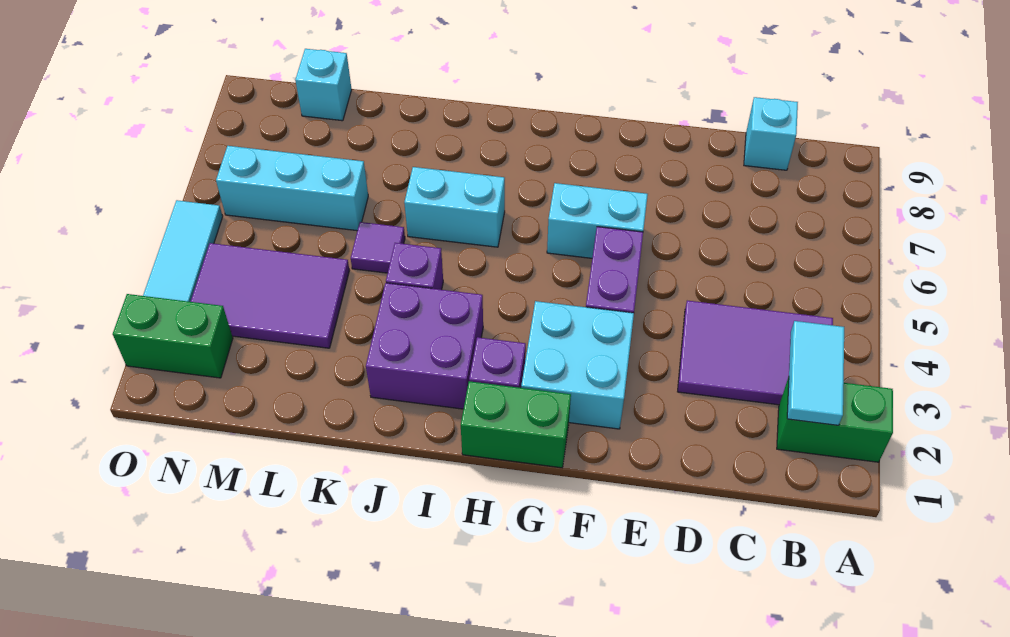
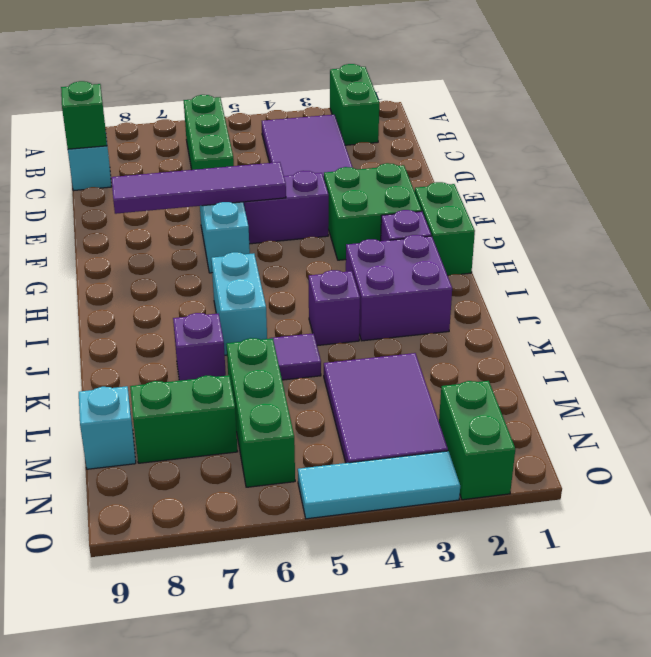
cyan tile B2:B3 level 2 -> none
none -> green brick B6:D6 level 1
none -> green brick C9 level 2
cyan brick F2:G3 level 1 -> green brick F2:G3 level 1
none -> purple tile F5:F8 level 2
none -> purple brick K7 level 1
cyan brick L6:N6 level 1 -> green brick L6:N6 level 1
none -> green brick M7:M8 level 1

